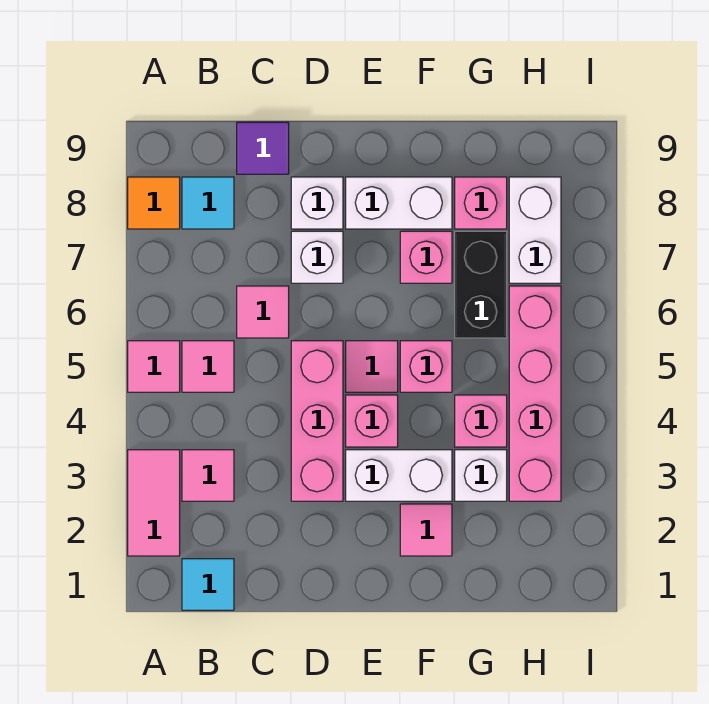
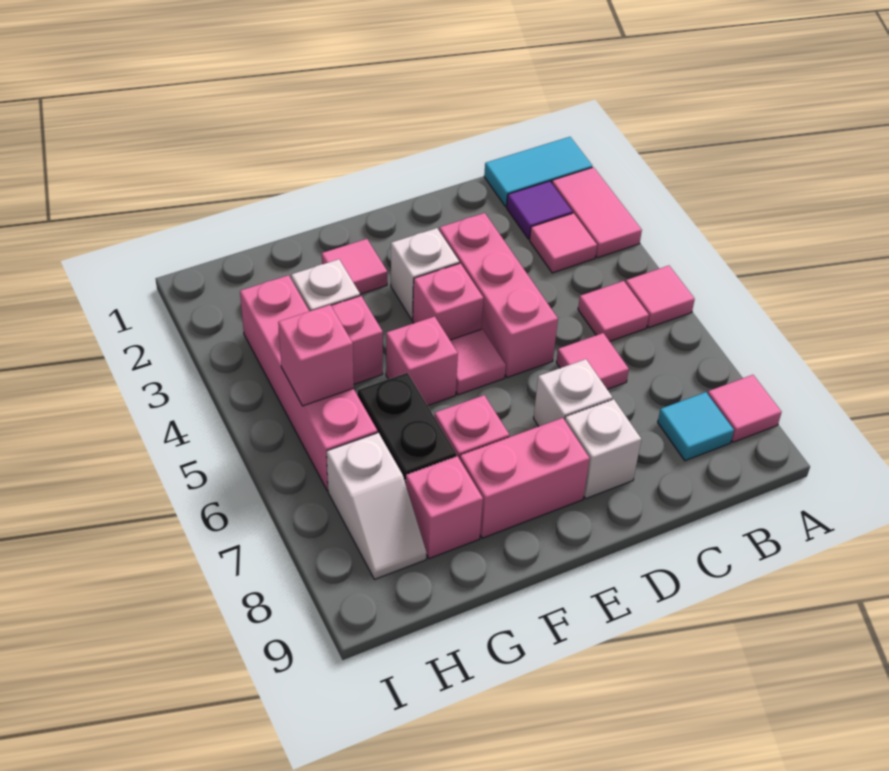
orange tile A8 level 1 -> pink tile A8 level 1
cyan tile B1 level 1 -> cyan tile A1:B1 level 1
purple tile C9 level 1 -> purple tile B2 level 1
white brick E3:F3 level 1 -> white brick E3 level 1
white brick E8:F8 level 1 -> pink brick E8:F8 level 1
none -> pink brick H5 level 2
white brick H7:H8 level 1 -> white slope H7:H8 level 1 top 7

